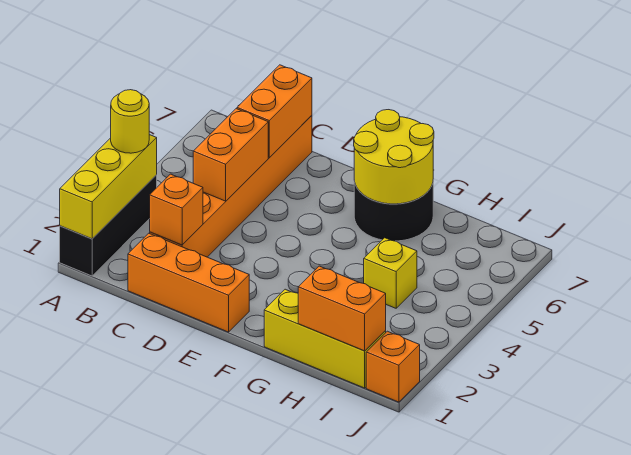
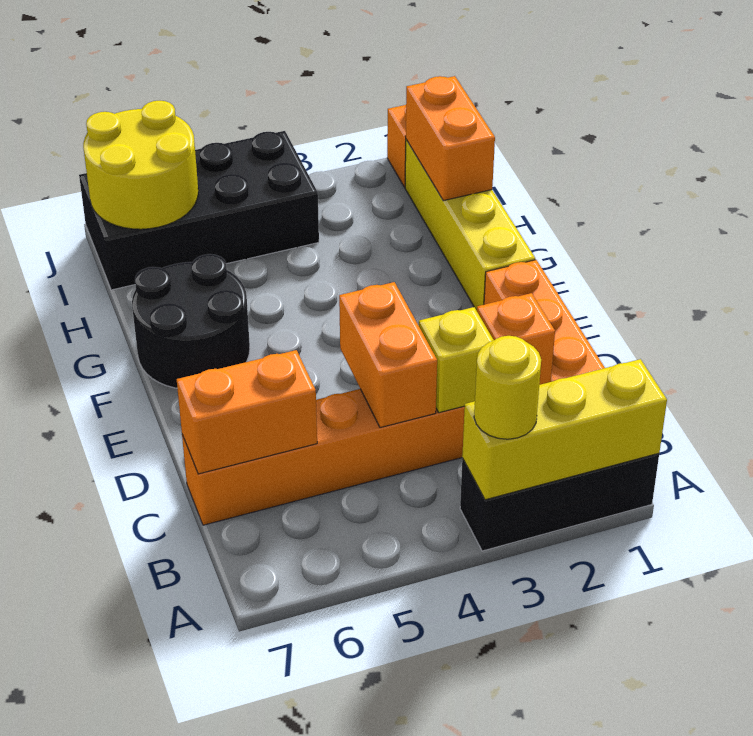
orange brick C4:C5 level 2 -> orange brick C4:D4 level 2
yellow round brick F6:G7 level 2 -> yellow round brick I6:J7 level 2
yellow brick G1:I1 level 1 -> yellow brick F1:I1 level 1
yellow brick H4 level 1 -> yellow brick C3 level 2
none -> black brick I4:J7 level 1

